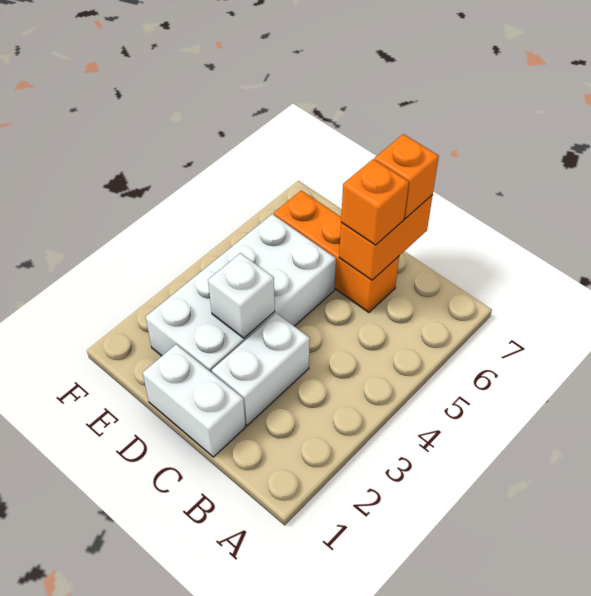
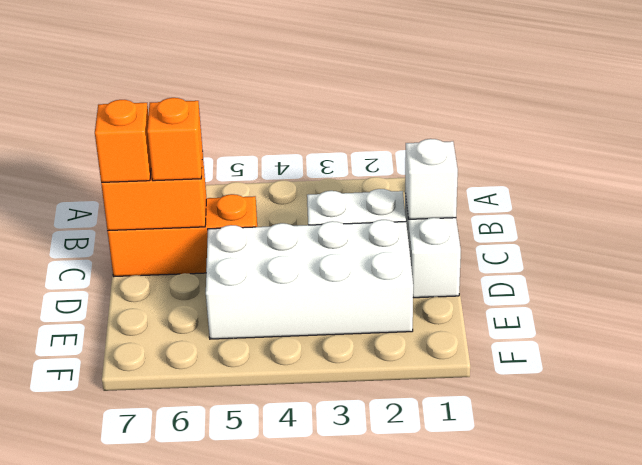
orange brick C6:E6 level 1 -> orange brick C5:C7 level 1
white brick D3 level 2 -> white brick C1 level 2

